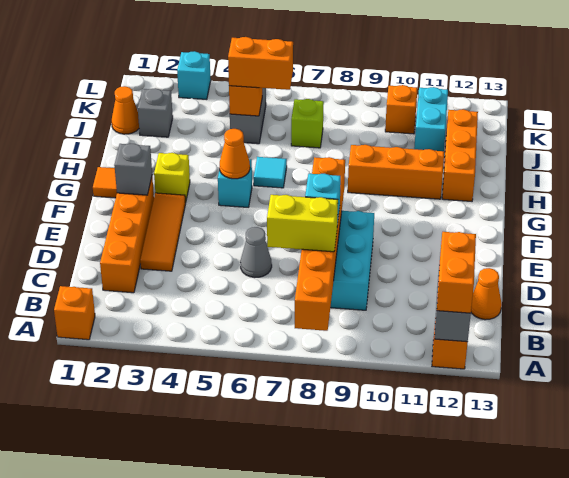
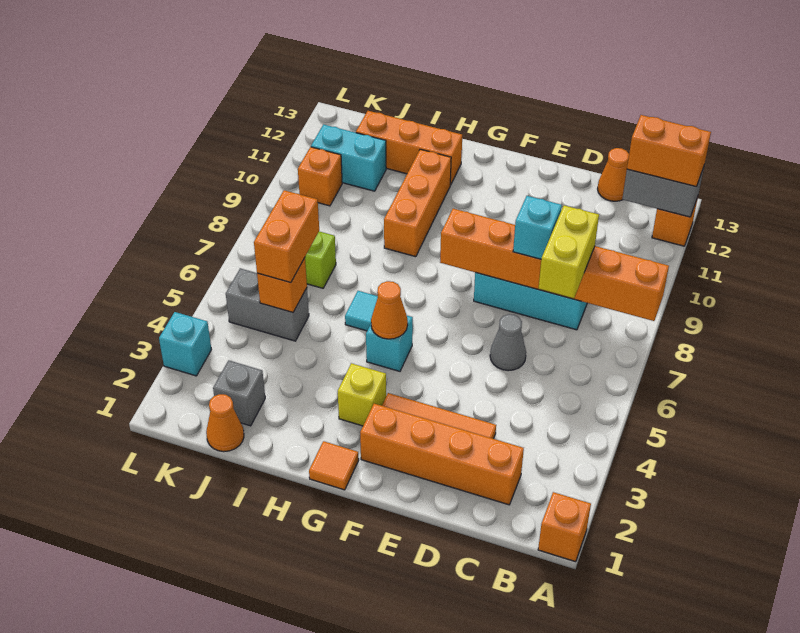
grey brick F2 level 2 -> none

